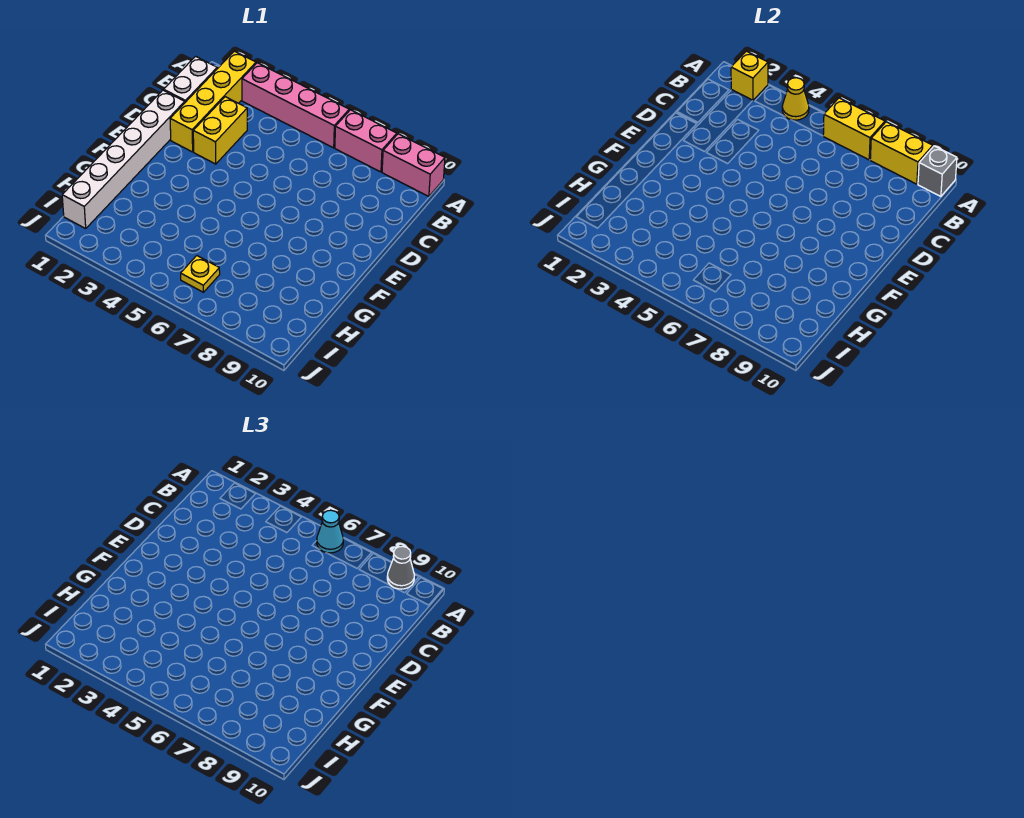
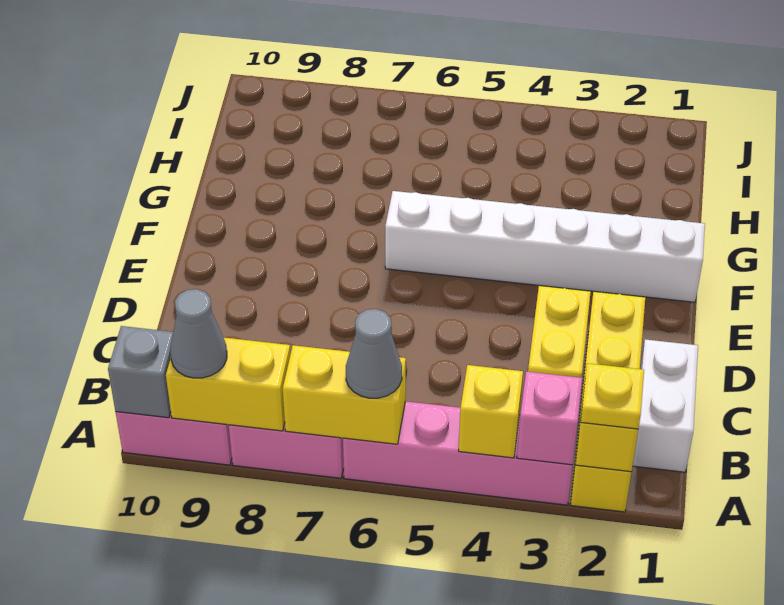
none -> pink brick A3 level 2
yellow cone A4 level 2 -> yellow brick A4 level 2
cyan cone A6 level 3 -> grey cone A6 level 3
white brick D1:I1 level 1 -> white brick F1:F6 level 1
yellow plate I6 level 1 -> yellow plate A2 level 3

